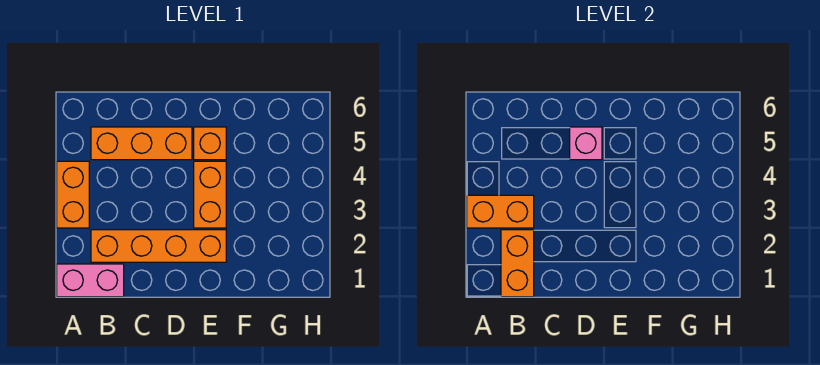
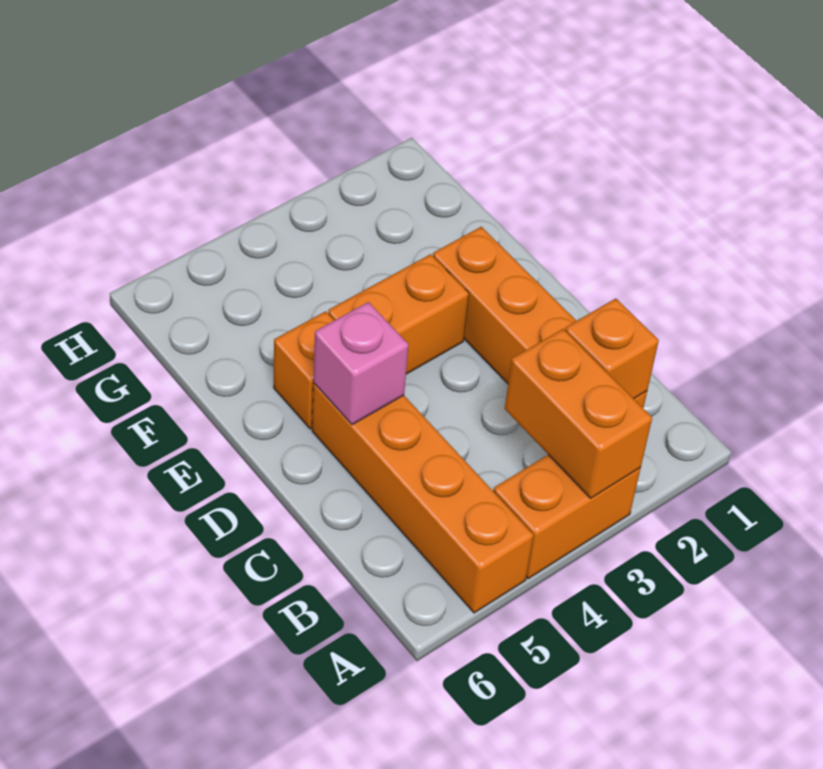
pink brick A1:B1 level 1 -> none
orange brick B1:B2 level 2 -> orange brick B2 level 2
orange brick B5:D5 level 1 -> orange brick A5:D5 level 1

